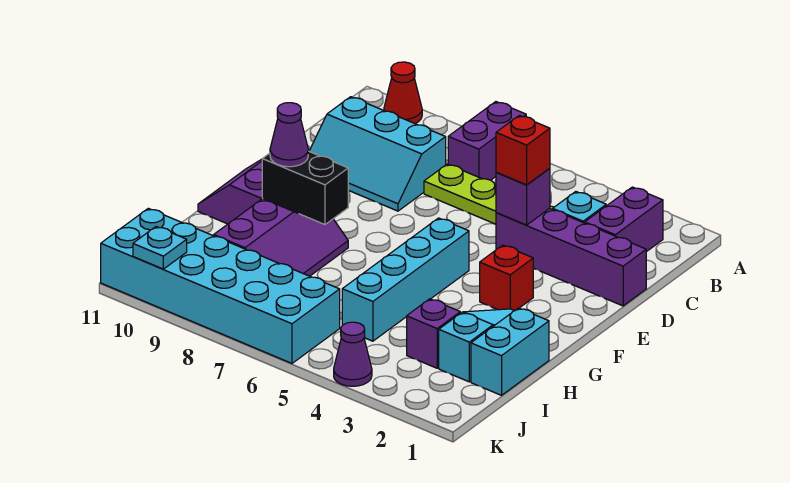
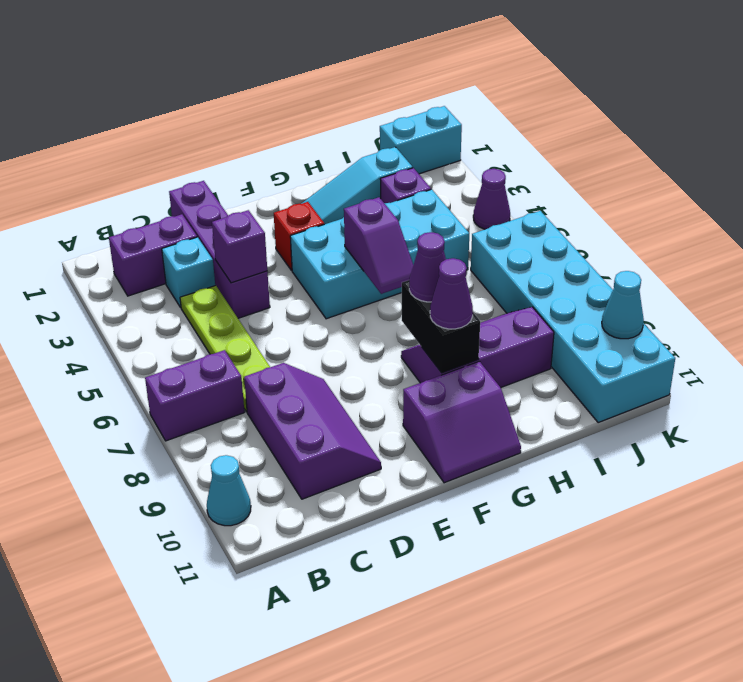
red cone A10 level 1 -> cyan cone A10 level 1
cyan slope C8:D10 level 1 top C -> purple slope C8:D10 level 1 top C
red brick D4 level 3 -> none
cyan brick F5:I5 level 1 -> cyan brick F4:I5 level 1
none -> purple slope G5:G6 level 2 top 5
none -> purple cone G8 level 3
cyan brick H1:I1 level 1 -> cyan brick J1:K1 level 1
cyan plate K10 level 2 -> cyan cone K10 level 2

